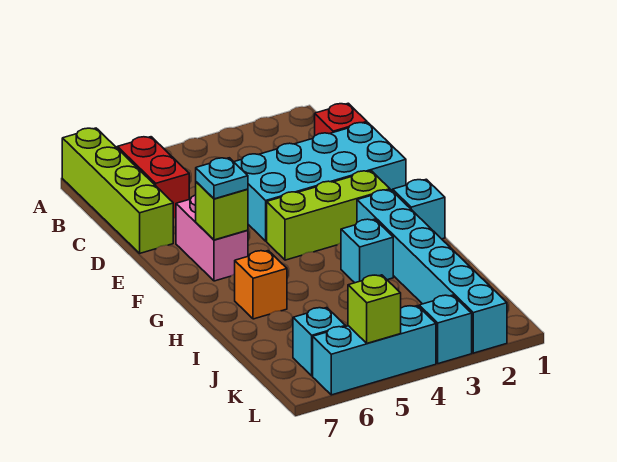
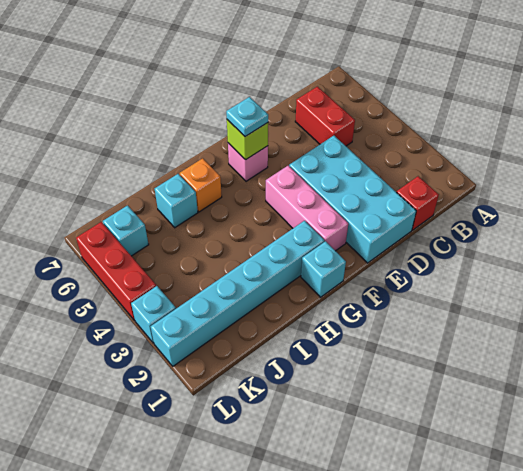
lime brick A7:D7 level 1 -> none
red brick B6:C6 level 1 -> red brick C5:C6 level 1
pink brick E6:F6 level 1 -> pink brick F6 level 1
lime brick F2:F4 level 1 -> pink brick F2:F4 level 1
cyan brick H3 level 1 -> cyan brick I6 level 1
cyan brick L4:L6 level 1 -> red brick L4:L6 level 1
lime brick L5 level 2 -> none

